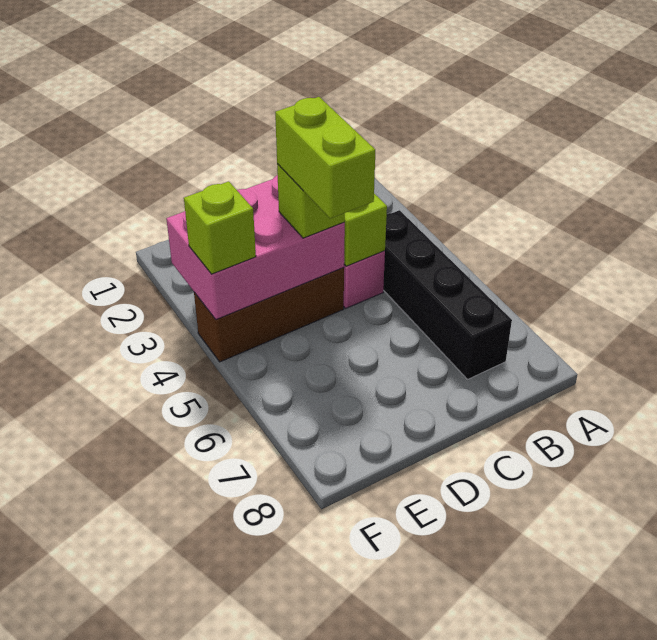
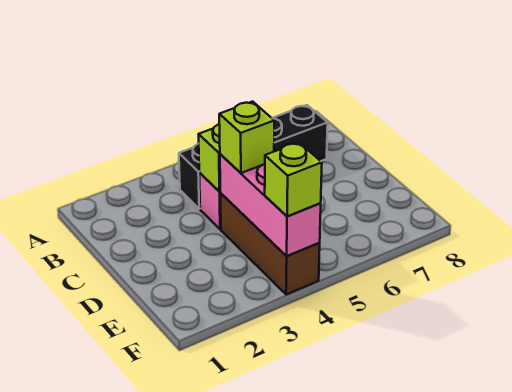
pink brick D3:F4 level 2 -> pink brick D4:F4 level 2
lime brick D4:D5 level 4 -> none

